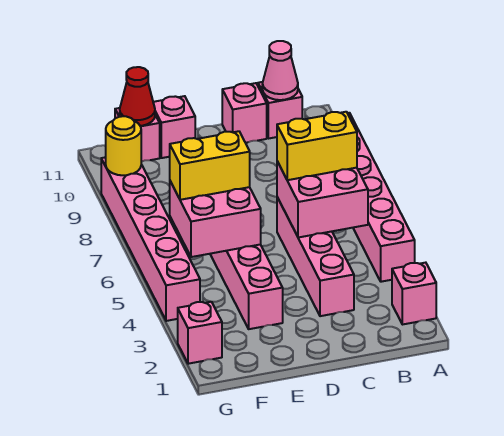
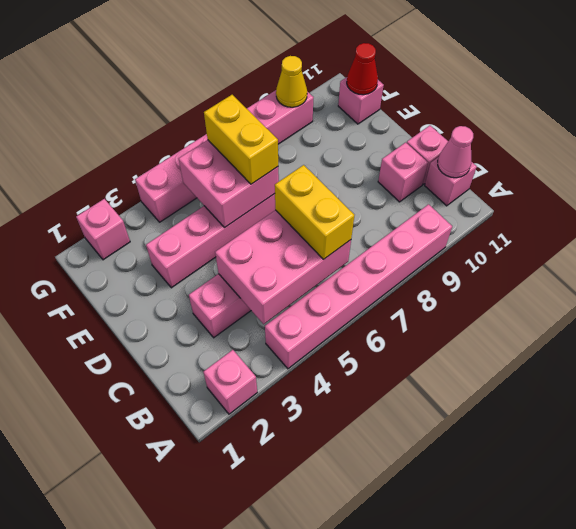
pink brick B5:C6 level 2 -> pink brick B4:C6 level 2
pink brick E11 level 1 -> pink brick C10 level 1
yellow round brick G9 level 2 -> yellow cone G9 level 2

